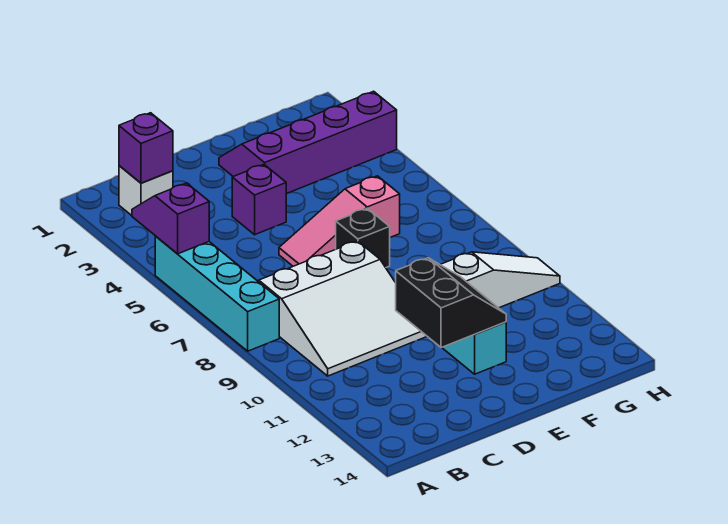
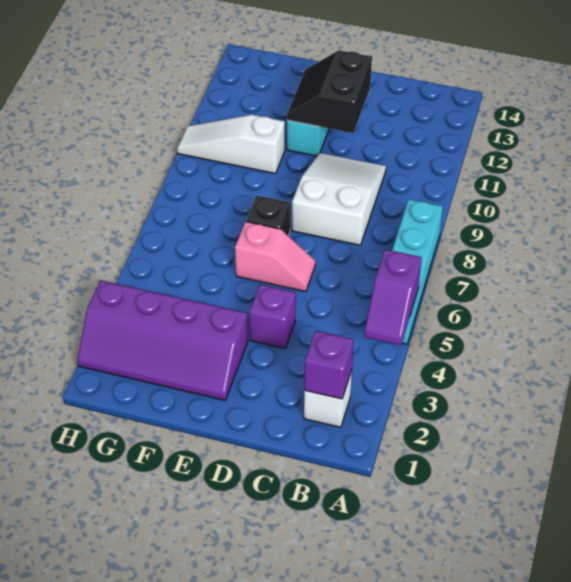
white slope B8:D10 level 1 top 8 -> white slope C8:D10 level 1 top 8
pink slope D6:F6 level 1 top F -> pink slope D6:E6 level 1 top E

